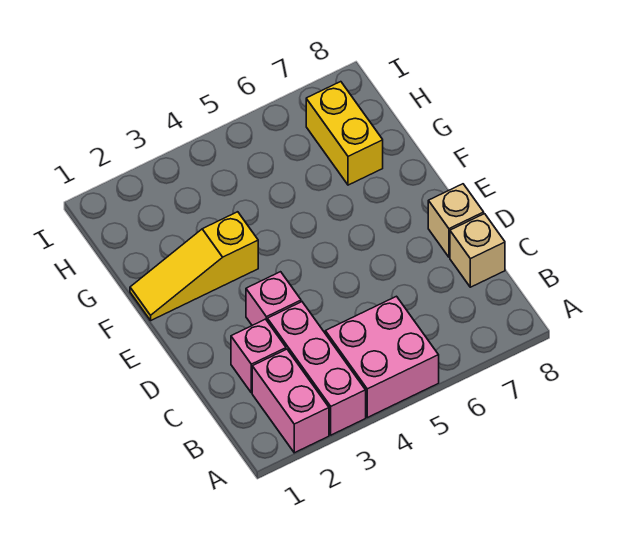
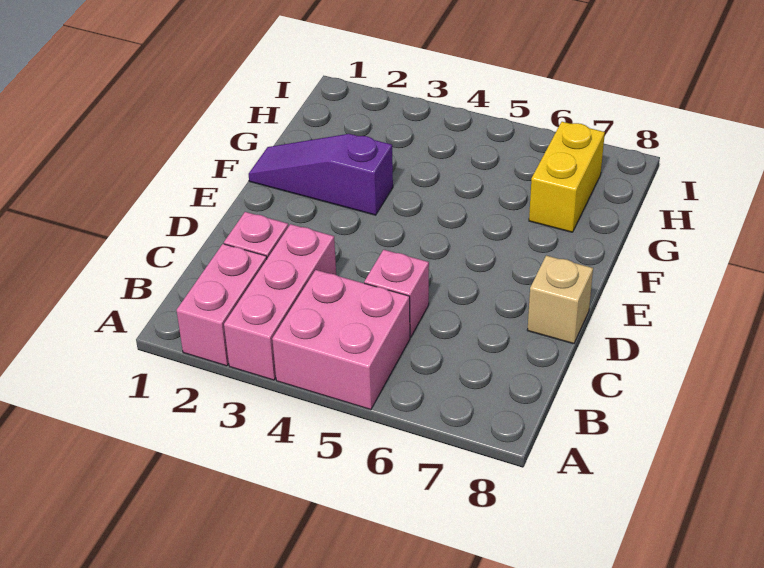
tan brick C8 level 1 -> none
pink brick D3 level 1 -> pink brick C5 level 1
yellow slope F1:F3 level 1 top 3 -> purple slope F1:F3 level 1 top 3

